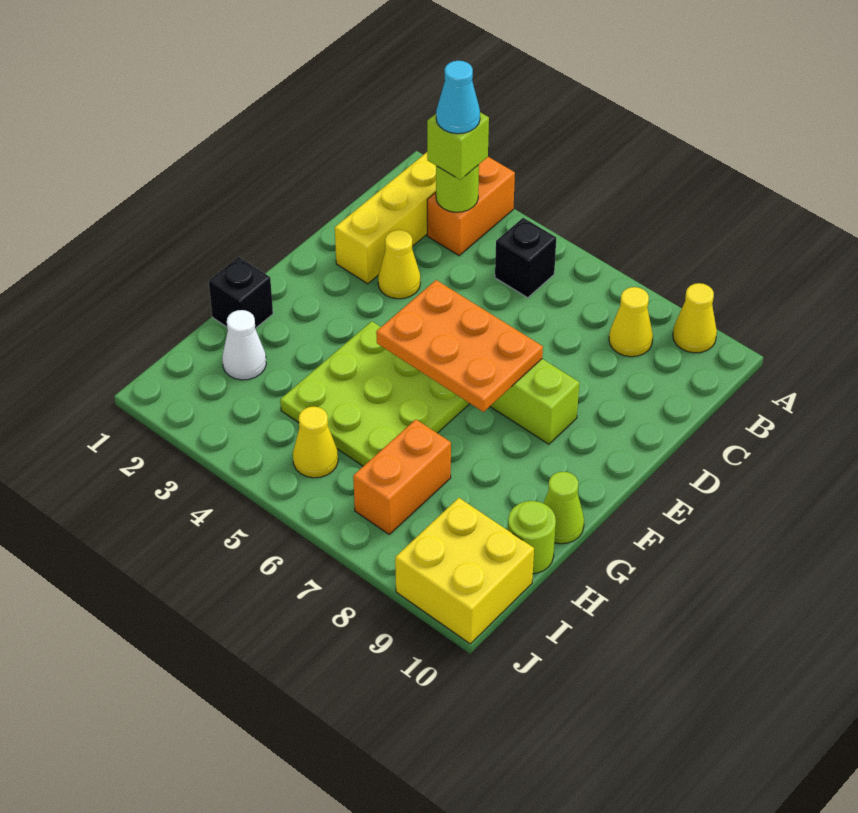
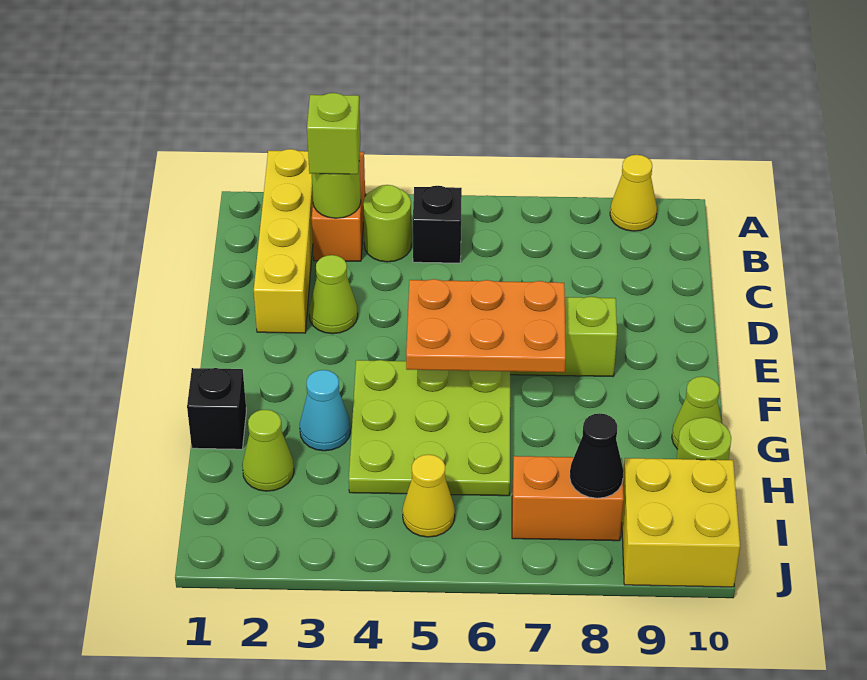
cyan cone B3 level 4 -> cyan cone G3 level 1
none -> lime round brick B4 level 1
yellow cone B8 level 1 -> none
yellow cone D3 level 1 -> lime cone D3 level 1
white cone H2 level 1 -> lime cone H2 level 1
orange brick H7:I7 level 1 -> orange brick I7:I8 level 1
none -> black cone I8 level 2

